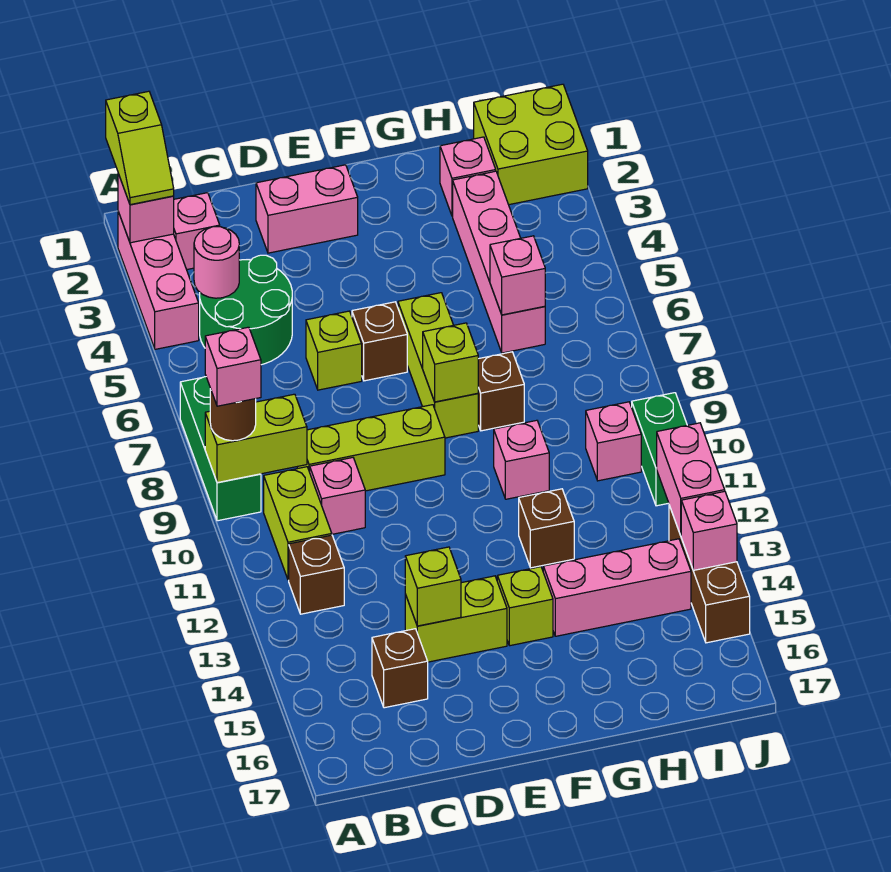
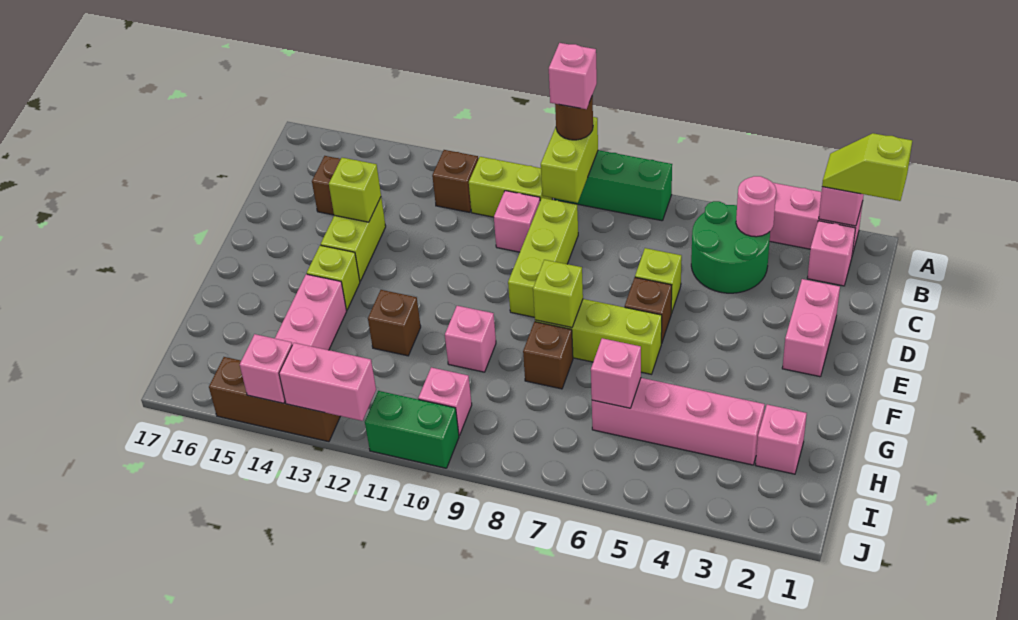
lime brick I1:J2 level 1 -> none

